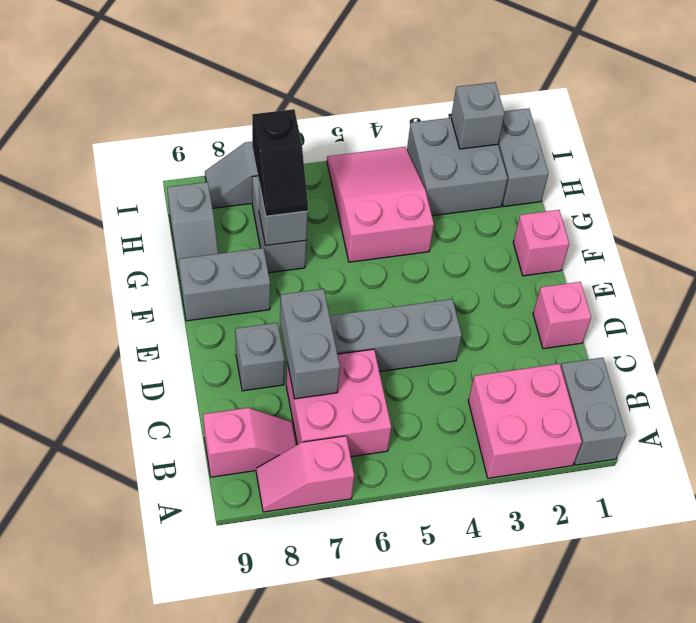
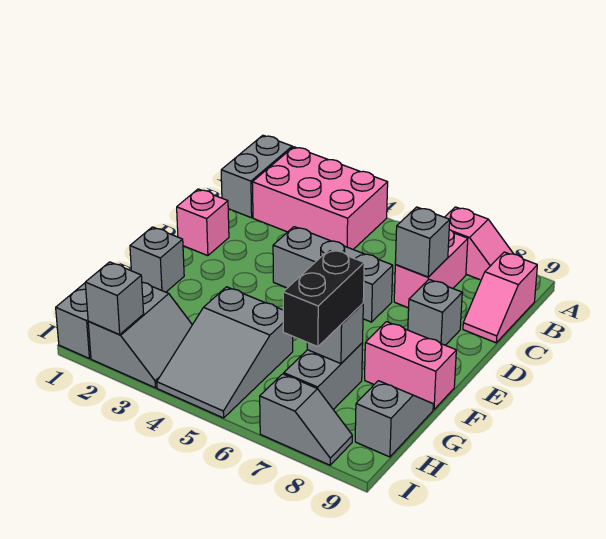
pink brick A2:B3 level 1 -> pink brick A2:B4 level 1
pink brick B6:C7 level 1 -> pink brick B7:C7 level 1
pink slope B8:B9 level 1 top 9 -> pink slope B9:C9 level 1 top B
grey brick C7:D7 level 2 -> grey brick C7 level 2
pink brick F1 level 1 -> grey brick F1 level 1
grey brick F8:F9 level 1 -> pink brick F8:F9 level 1
pink slope G4:I5 level 1 top G -> grey slope G4:I5 level 1 top G
black slope G7:H7 level 3 top H -> black brick G7:H7 level 3
grey brick H2:I3 level 1 -> grey slope H2:I3 level 1 top 2

